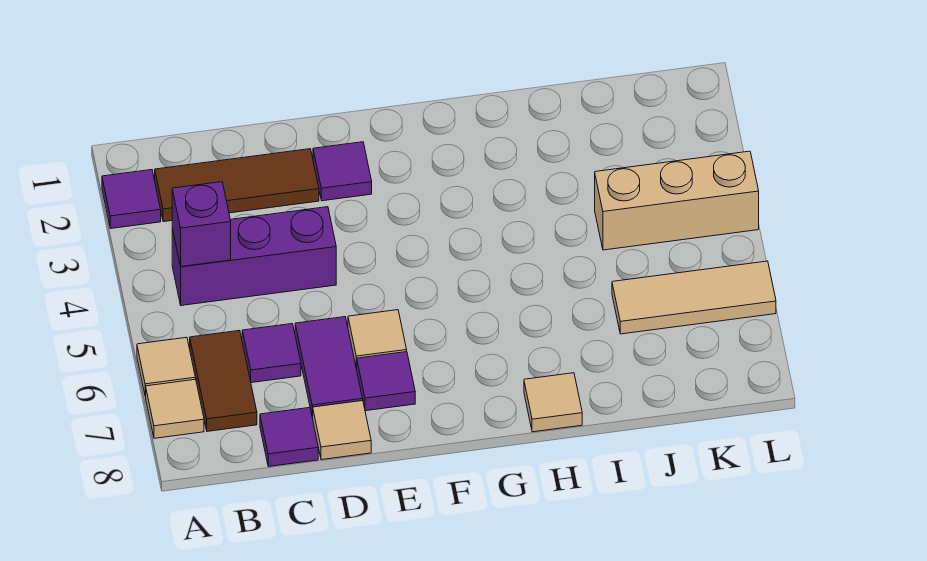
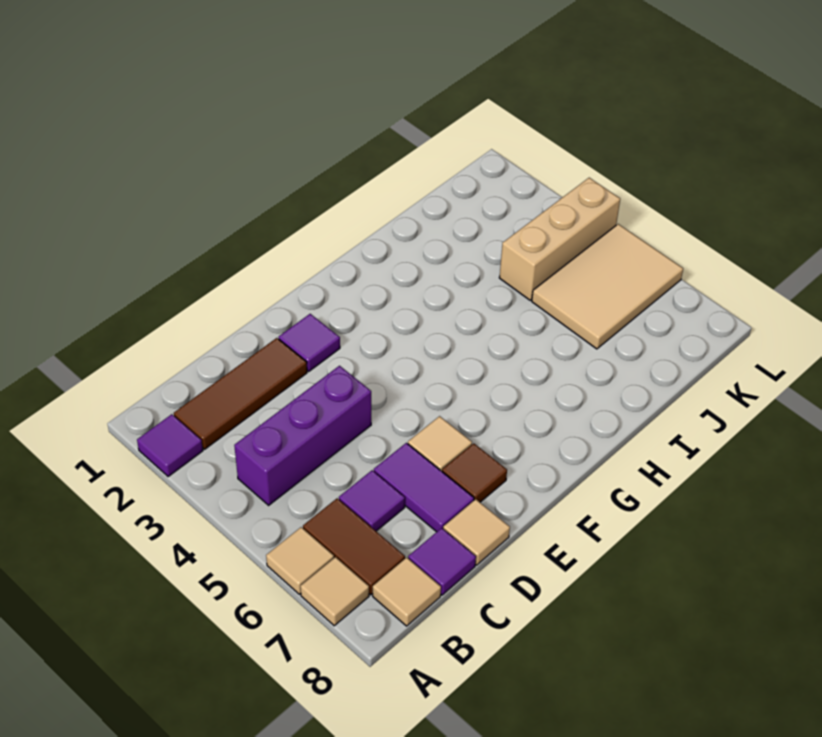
purple brick B4 level 2 -> none
purple tile E7 level 1 -> brown tile E7 level 1
tan tile H8 level 1 -> tan tile B8 level 1
tan tile J6:L6 level 1 -> tan tile J5:L6 level 1

